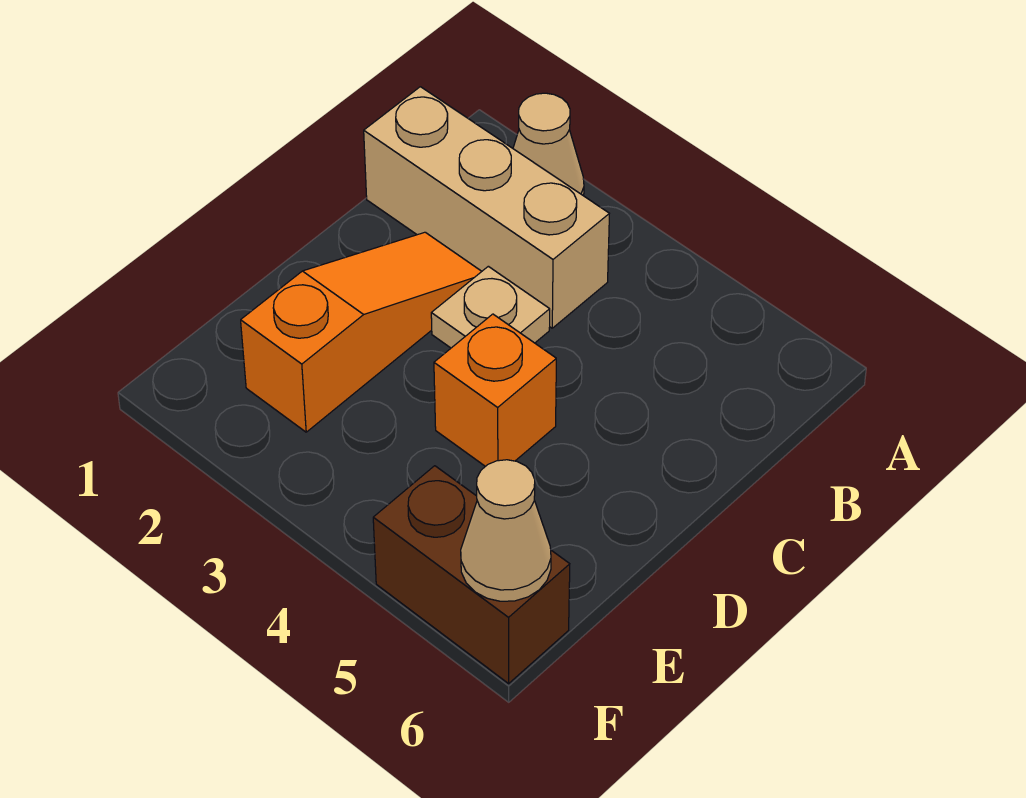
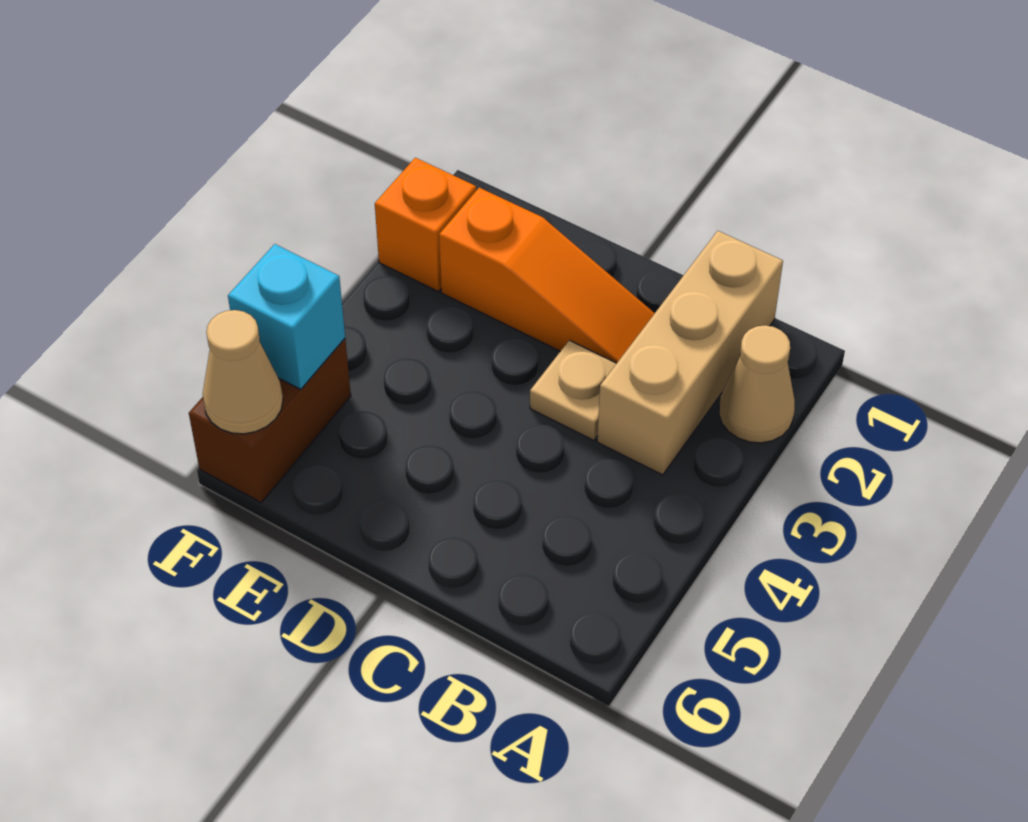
orange brick D4 level 1 -> orange brick F2 level 1
none -> cyan brick F5 level 2

